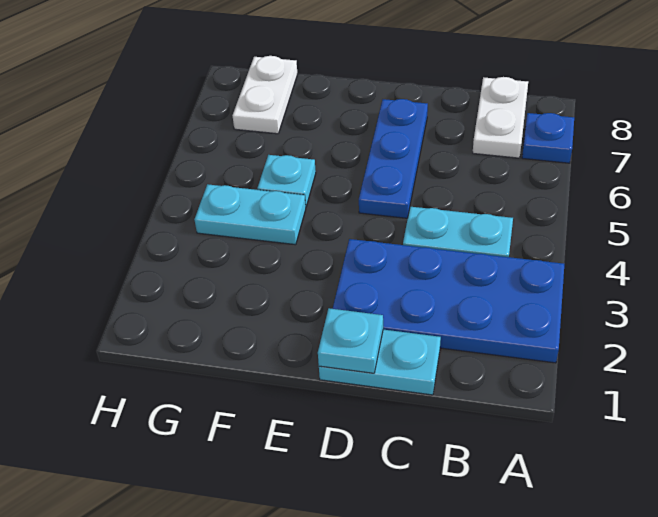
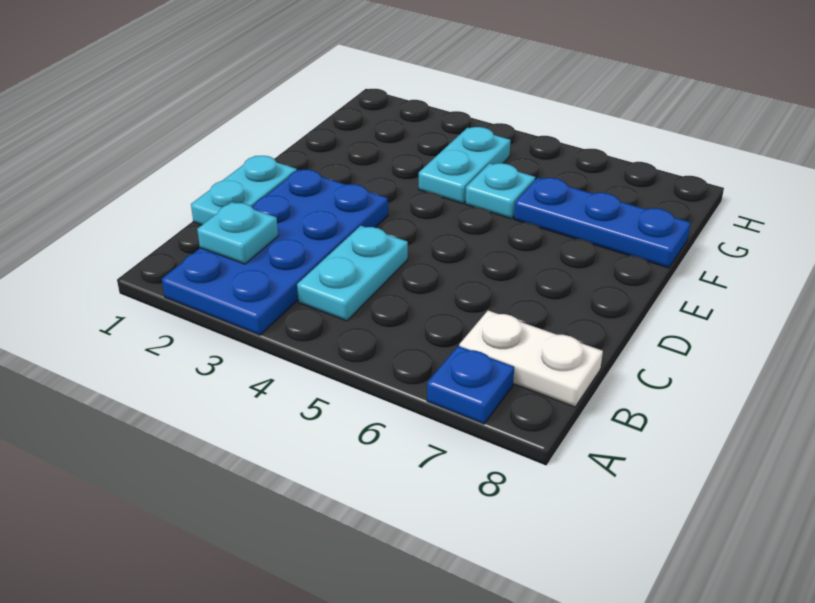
cyan plate D1 level 2 -> cyan plate B2 level 2
blue plate D5:D7 level 1 -> blue plate F6:F8 level 1
white plate G7:G8 level 1 -> none

